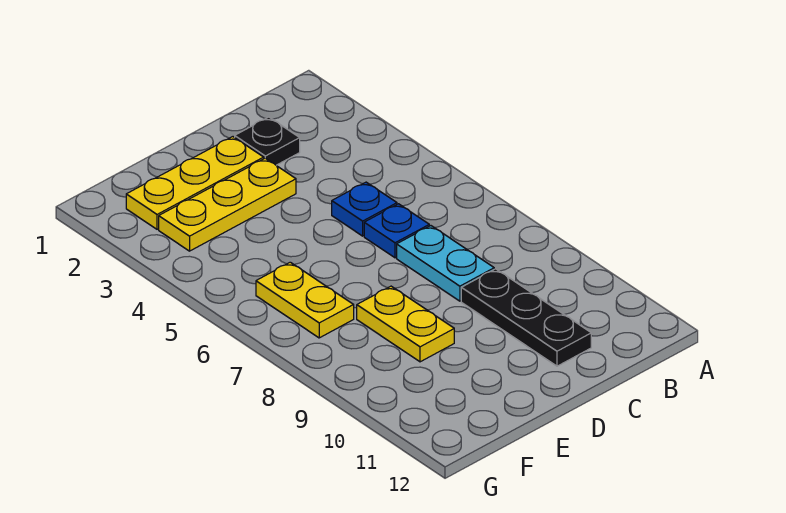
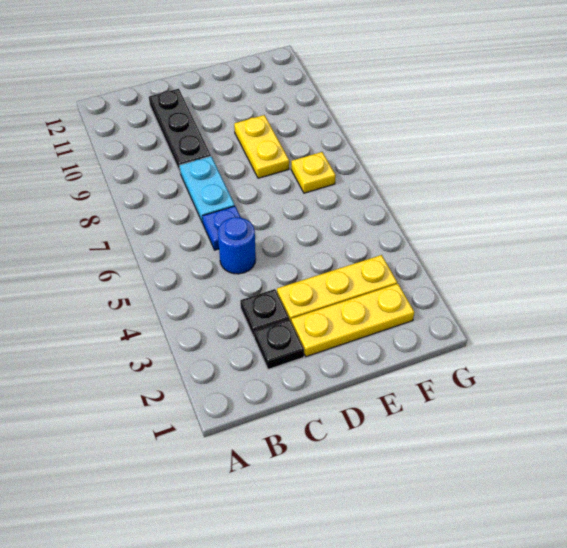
none -> black plate C3 level 1
blue plate C5 level 1 -> blue round brick C5 level 1
yellow plate F6:F7 level 1 -> yellow plate F7 level 1

